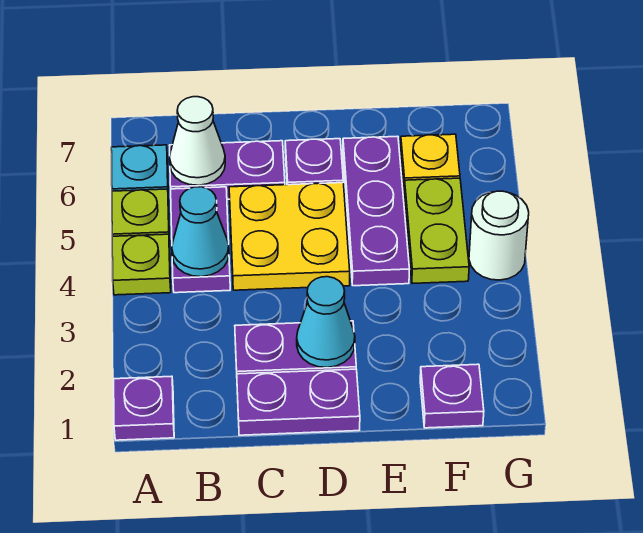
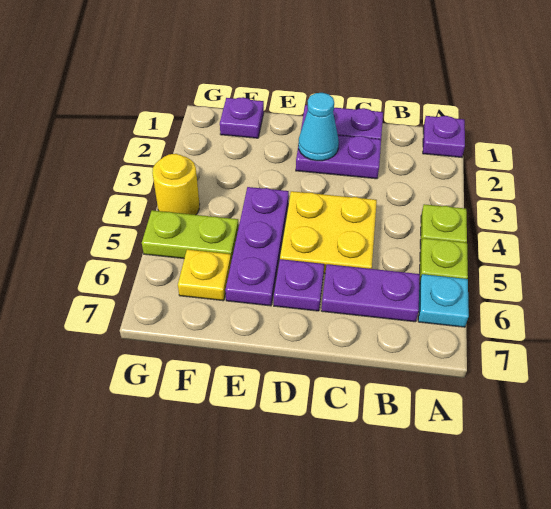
purple plate B4:B5 level 1 -> none
cyan cone B4 level 2 -> none
white cone B6 level 2 -> none
lime plate F4:F5 level 1 -> lime plate F5:G5 level 1
white round brick G4 level 1 -> yellow round brick G4 level 1

